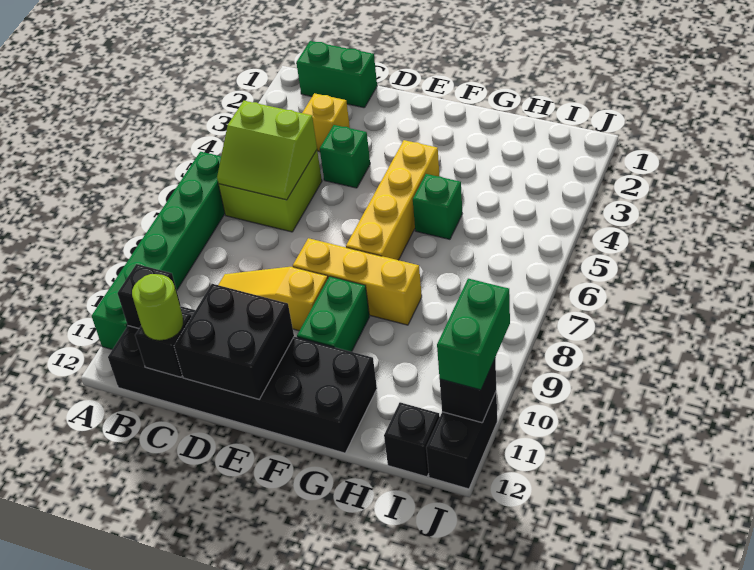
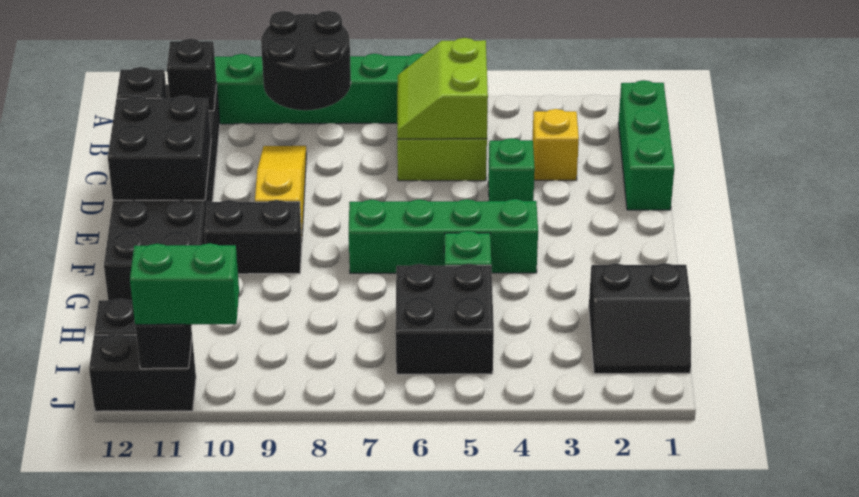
none -> black round brick A8:B9 level 2
green brick B1:C1 level 1 -> green brick B1:D1 level 1
lime round brick C12 level 3 -> none
yellow brick E8:G8 level 1 -> none
yellow brick F4:F7 level 1 -> green brick F4:F7 level 1
green brick F9:F10 level 1 -> black brick F9:F10 level 1
none -> black slope H1:I2 level 1 top H
none -> black brick H5:I6 level 1

